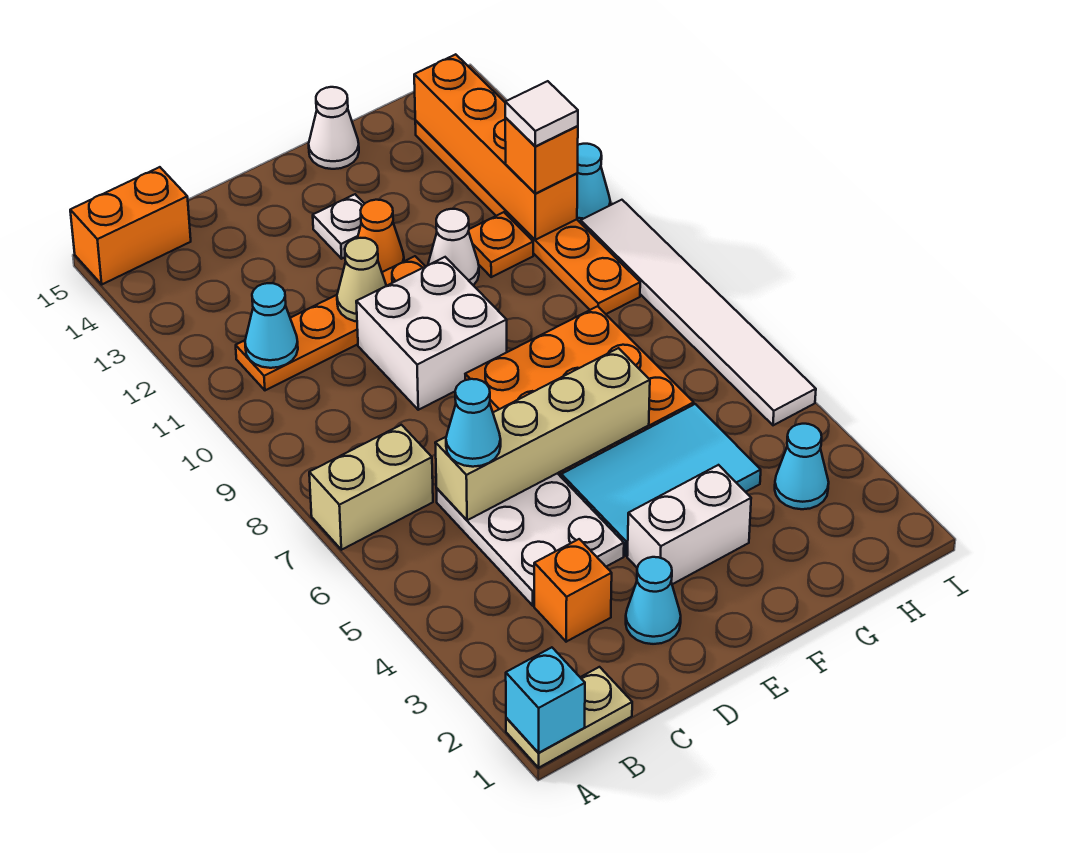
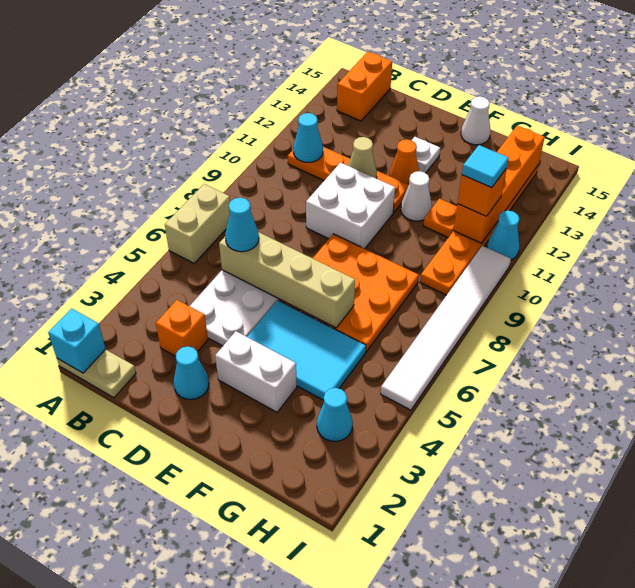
tan brick A7:B7 level 1 -> tan brick A6:A7 level 1
orange brick A15:B15 level 1 -> orange brick B14:B15 level 1
white tile H11 level 4 -> cyan tile H11 level 4

